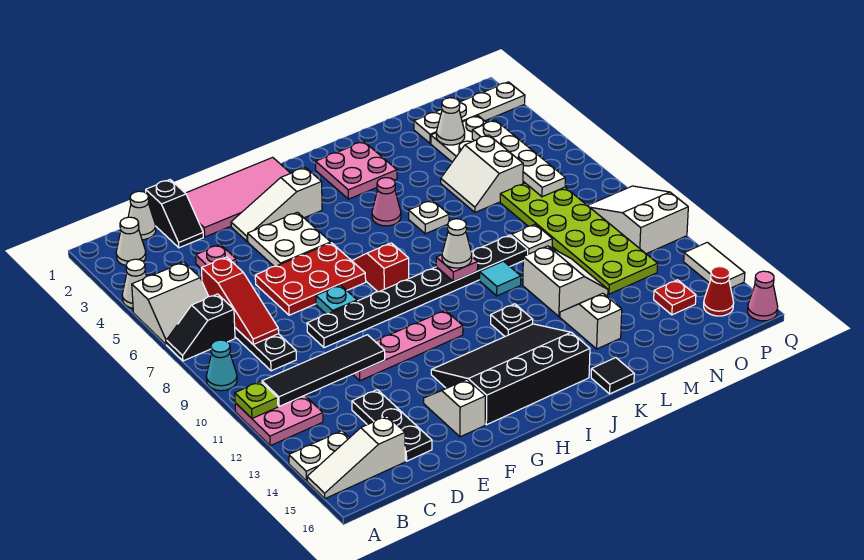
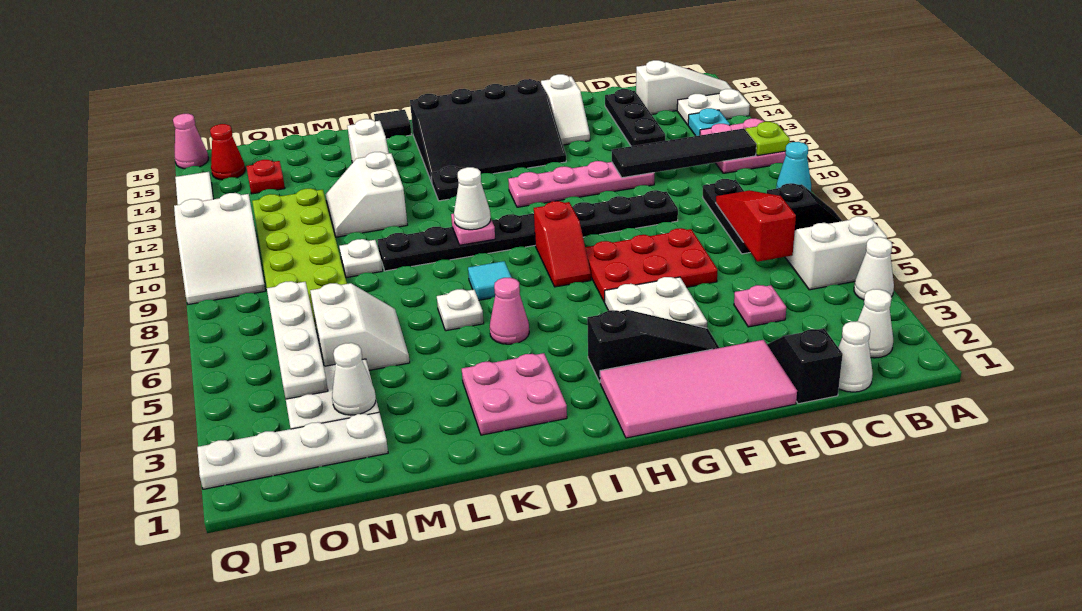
white slope F3:H3 level 1 top H -> black slope F3:H3 level 1 top H
cyan plate F8 level 1 -> cyan plate B13 level 1
cyan tile K10 level 1 -> cyan tile J7 level 1

